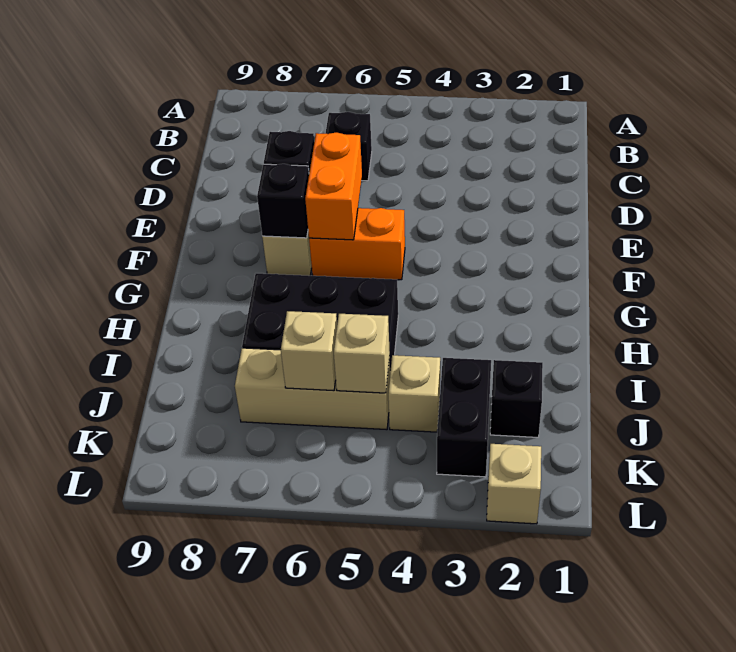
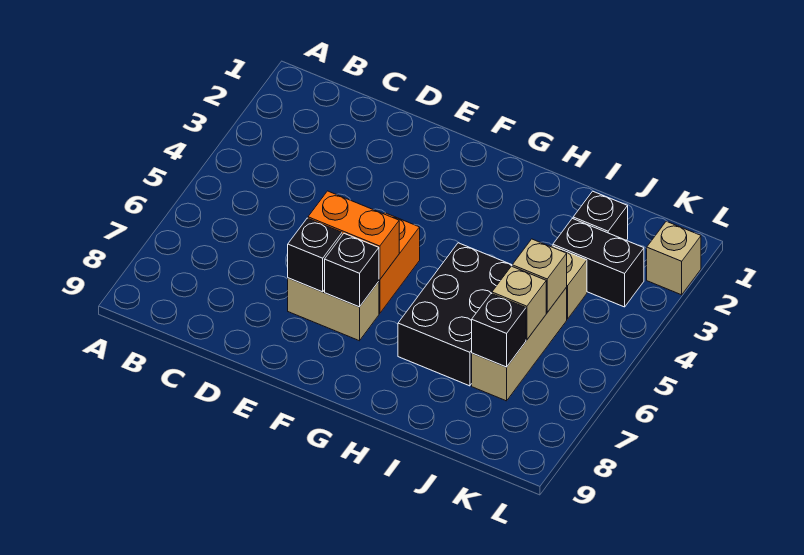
black brick C6 level 1 -> black brick J7 level 2

